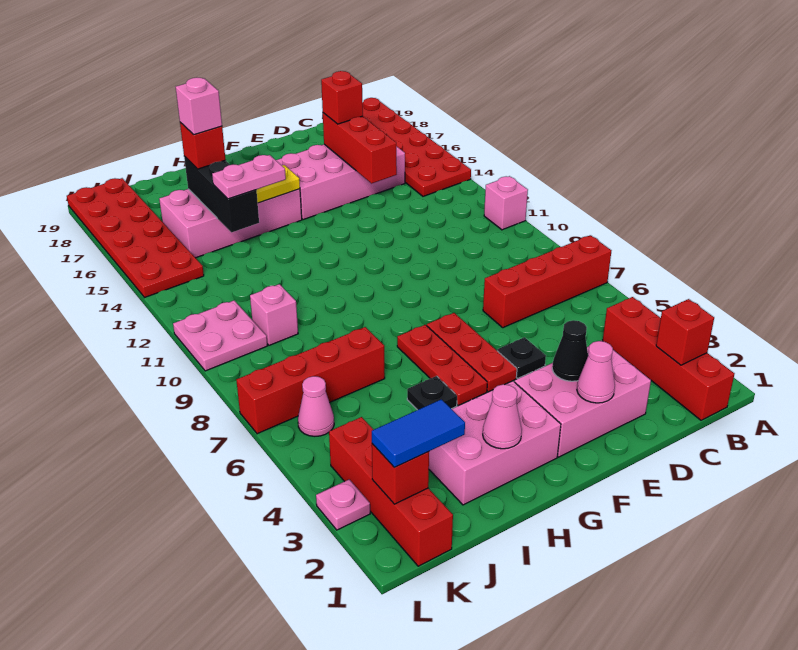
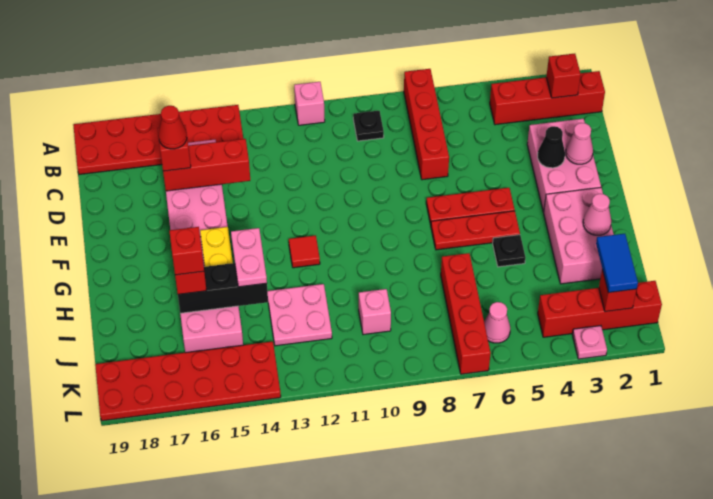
none -> red cone D16 level 4
black plate E5 level 1 -> black plate B9 level 1
none -> red tile G12 level 1
pink brick I16 level 4 -> red brick I16 level 4
pink plate K10:L11 level 1 -> pink plate I12:J13 level 1

